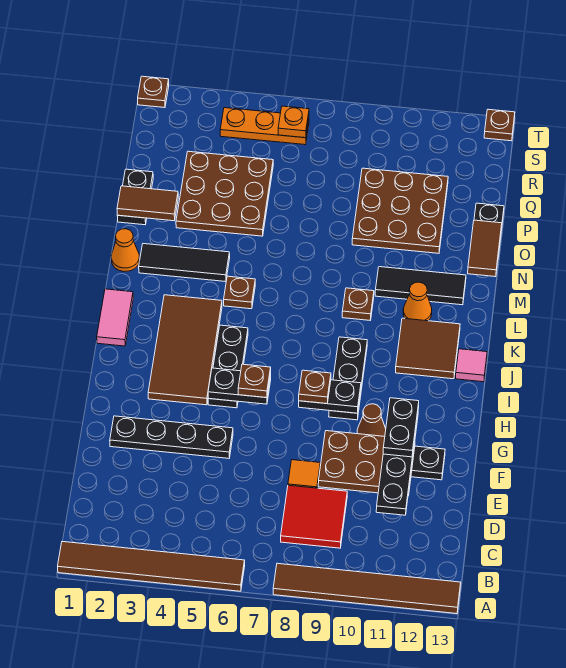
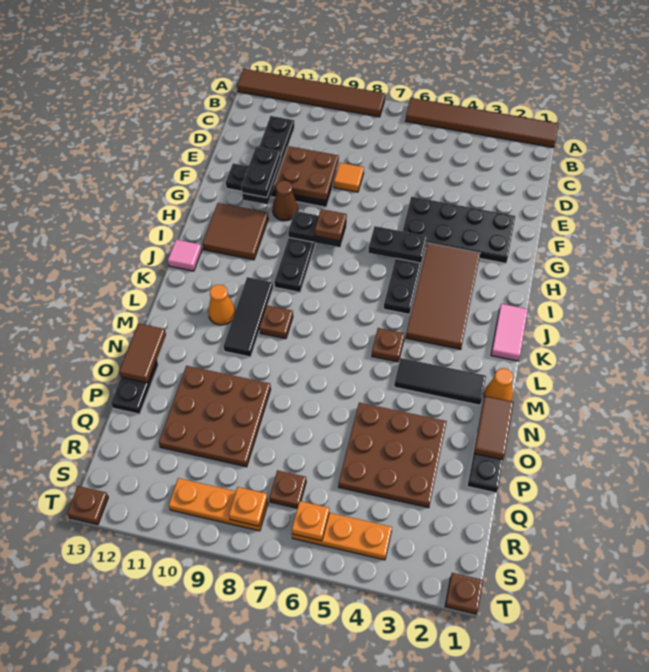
red tile C8:D9 level 1 -> none
black plate F2:F5 level 1 -> black plate F2:G5 level 1
brown plate H6 level 3 -> brown plate R7 level 1
brown tile J11:K12 level 1 -> brown tile H11:I12 level 1
black tile M10:M12 level 1 -> black tile K10:M10 level 1
brown tile O1:O2 level 2 -> brown tile N1:O1 level 2
none -> orange plate S8:S10 level 1
none -> orange plate S8 level 2

